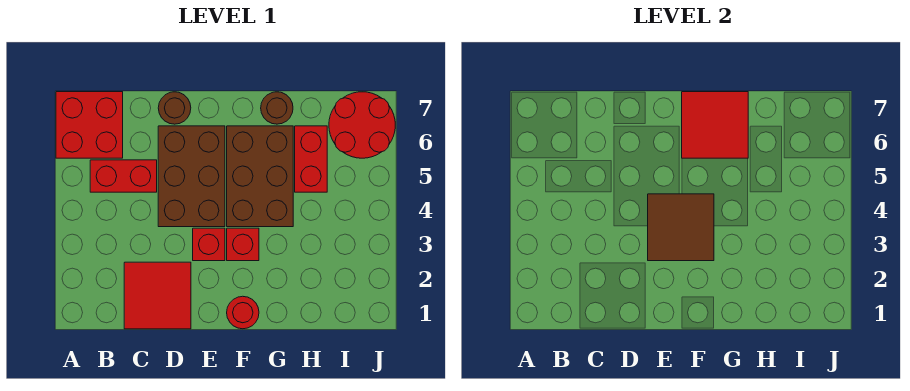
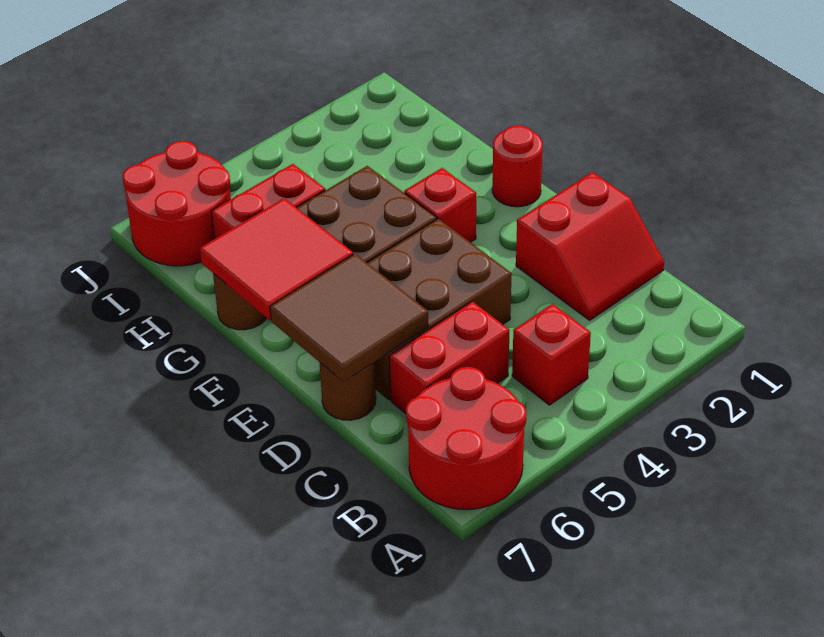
red brick A6:B7 level 1 -> red round brick A6:B7 level 1
red brick B5:C5 level 1 -> red brick C5:C6 level 1
red tile C1:D2 level 1 -> red slope C1:D2 level 1 top D
red brick E3 level 1 -> red brick B4 level 1
brown tile E3:F4 level 2 -> brown tile D6:E7 level 2

